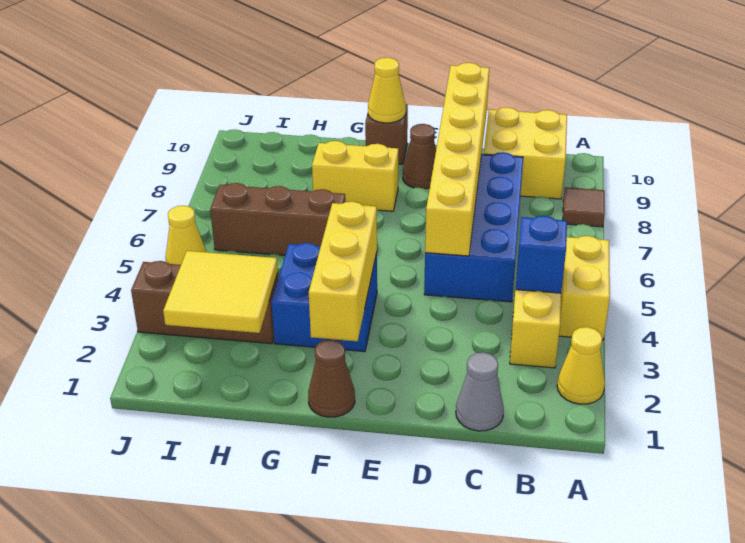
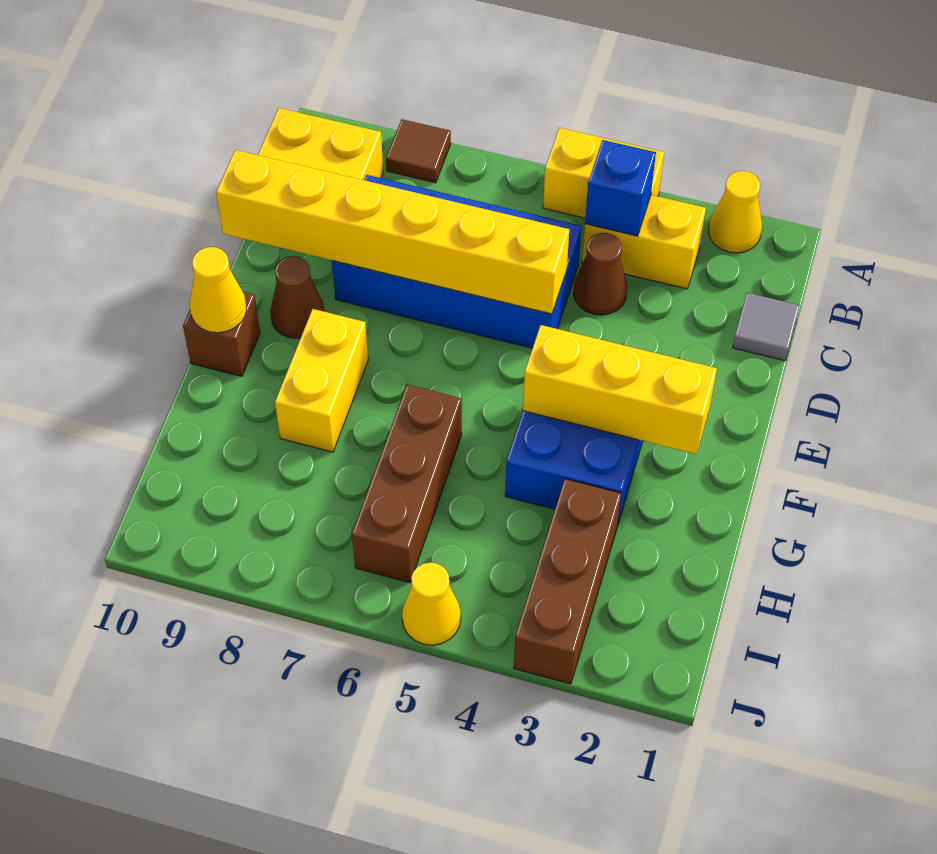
grey cone C1 level 1 -> grey tile C1 level 1
brown cone F1 level 1 -> brown cone C4 level 1
yellow tile H2:I3 level 2 -> none

